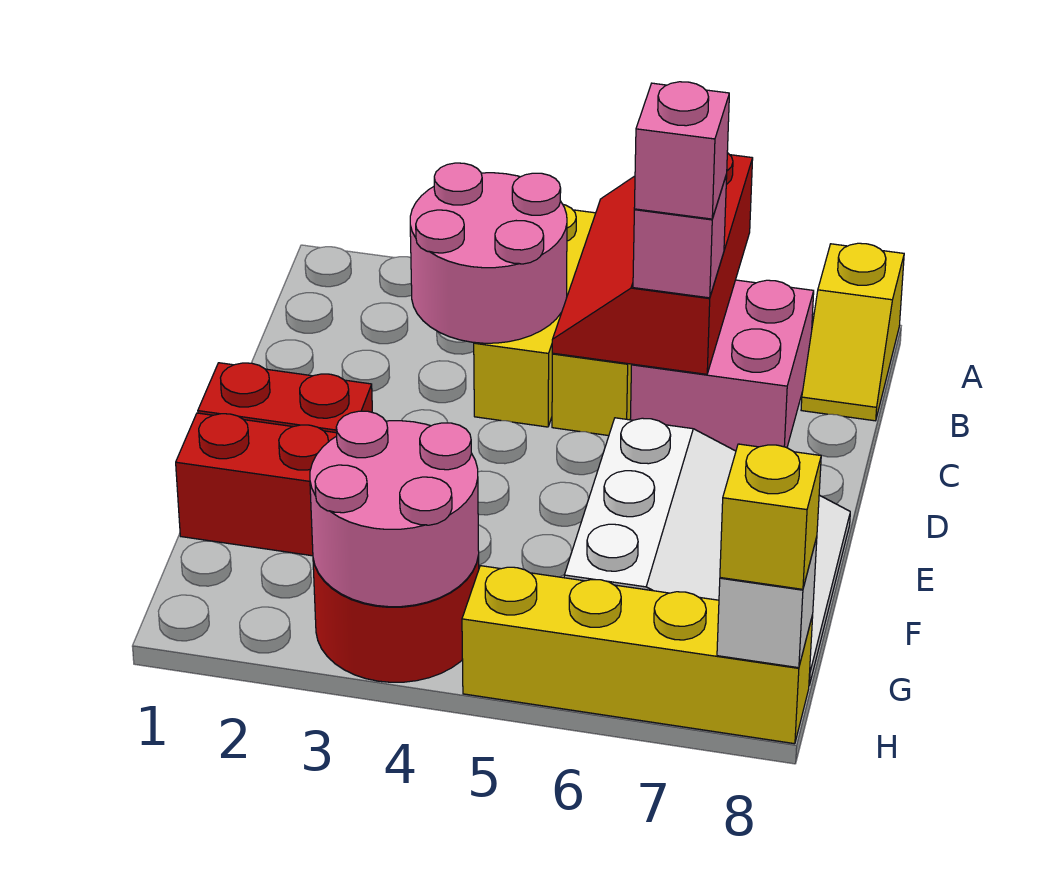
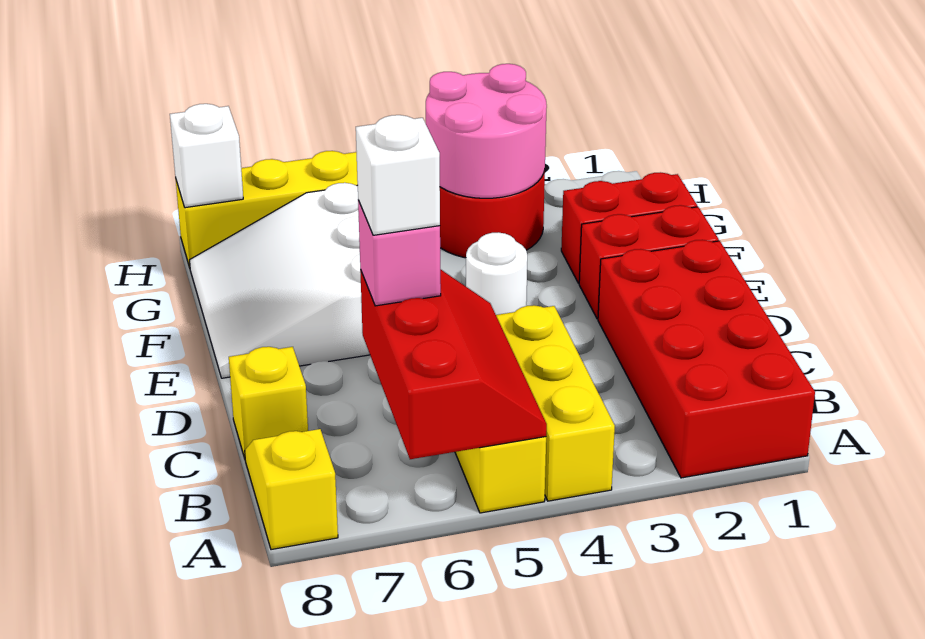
none -> red brick A1:D2 level 1
pink round brick B3:C4 level 2 -> none
pink brick B6:C7 level 1 -> none
pink brick C6 level 4 -> white brick C6 level 4
none -> white round brick E4 level 1
yellow brick H8 level 3 -> yellow brick C8 level 1

